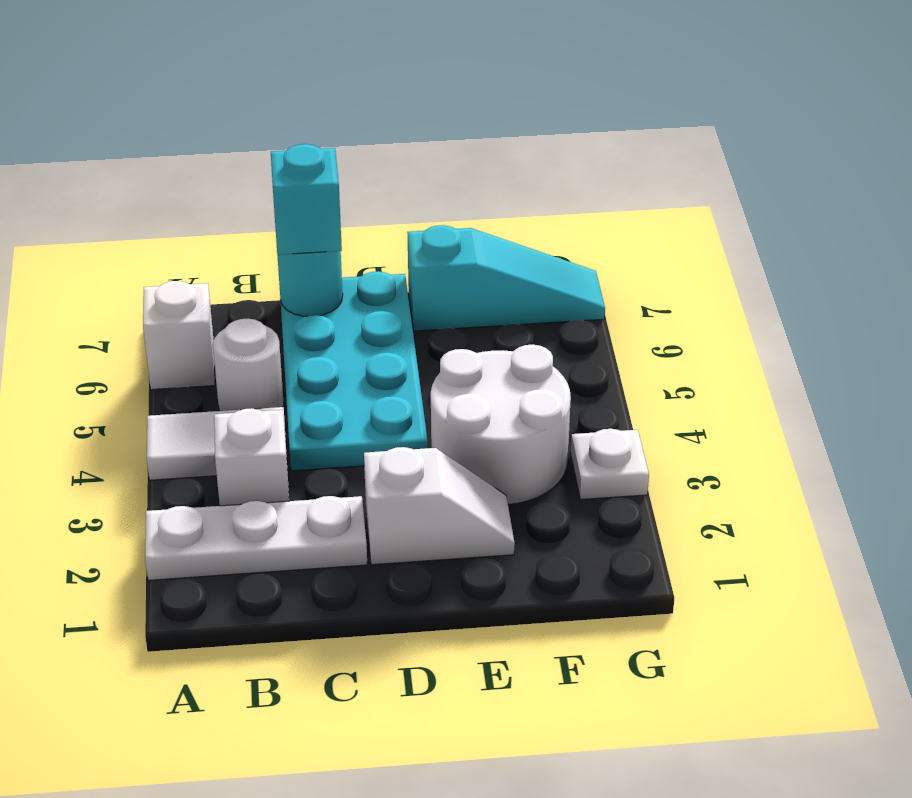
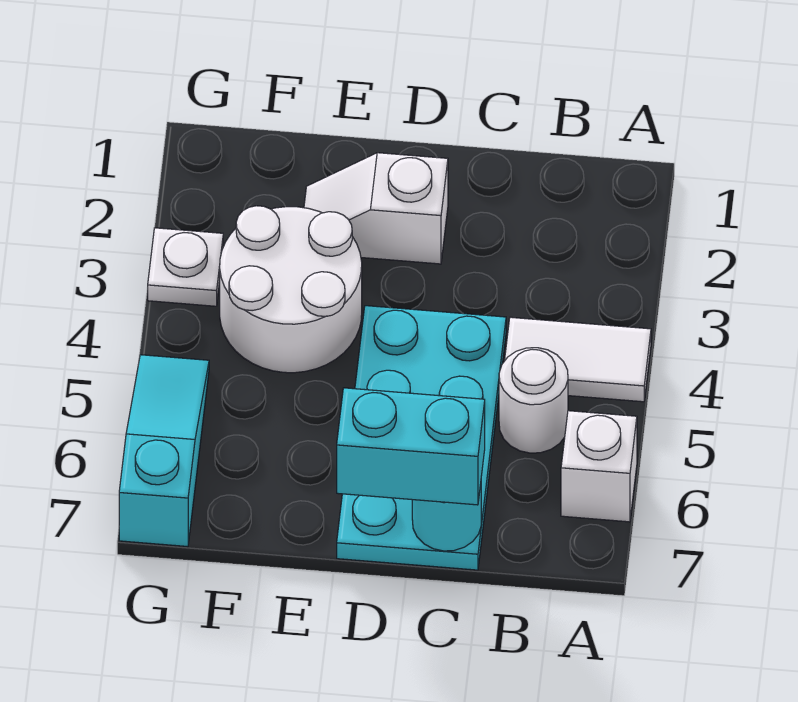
white plate A2:C2 level 1 -> none
white brick B3 level 1 -> none
cyan brick C7 level 3 -> cyan brick C7:D7 level 3
cyan slope E7:G7 level 1 top E -> cyan slope G5:G7 level 1 top 7

